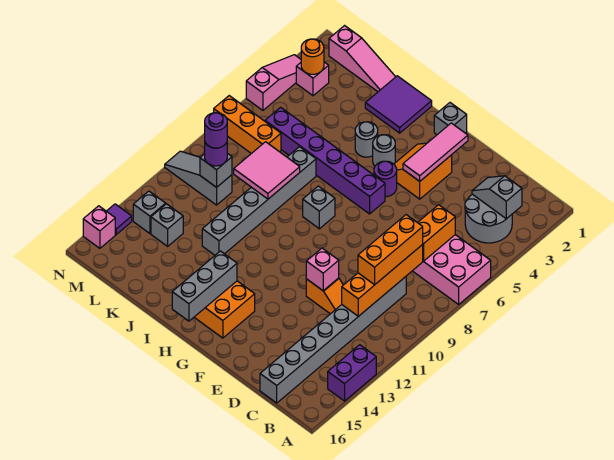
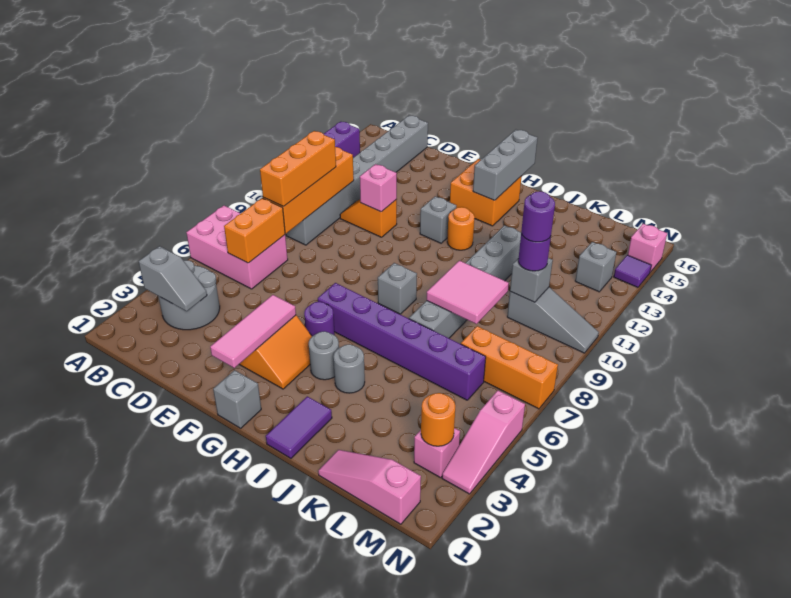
none -> orange round brick H12 level 1
purple tile I1:J2 level 1 -> purple tile I1:I2 level 1
grey brick L13 level 1 -> grey brick G12 level 1

